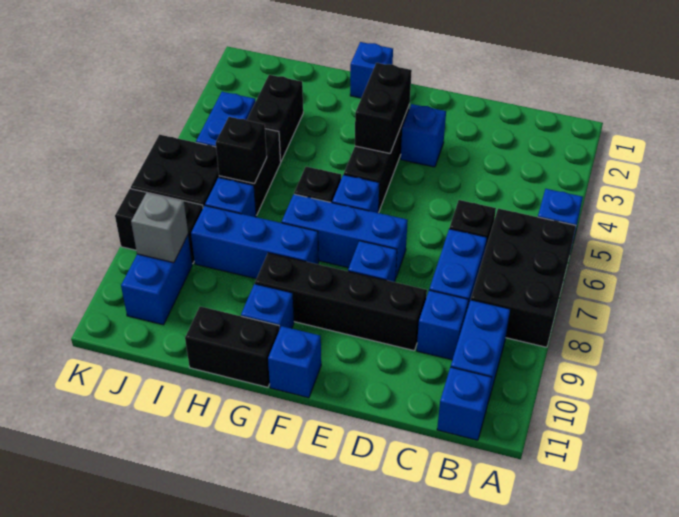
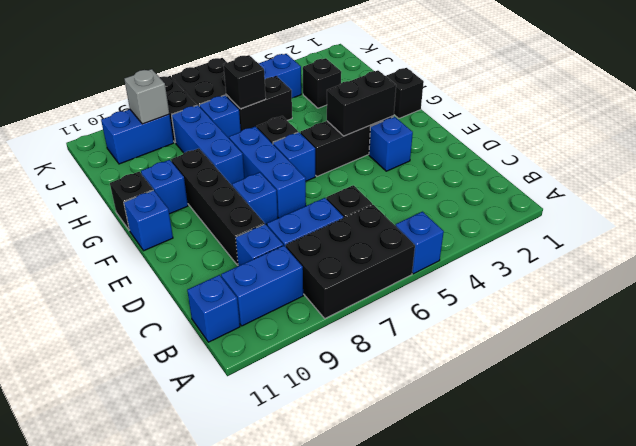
blue brick G1 level 1 -> black brick G1 level 1
black brick G11:H11 level 1 -> black brick G11 level 1
black brick I3:I4 level 1 -> black brick I3 level 1

